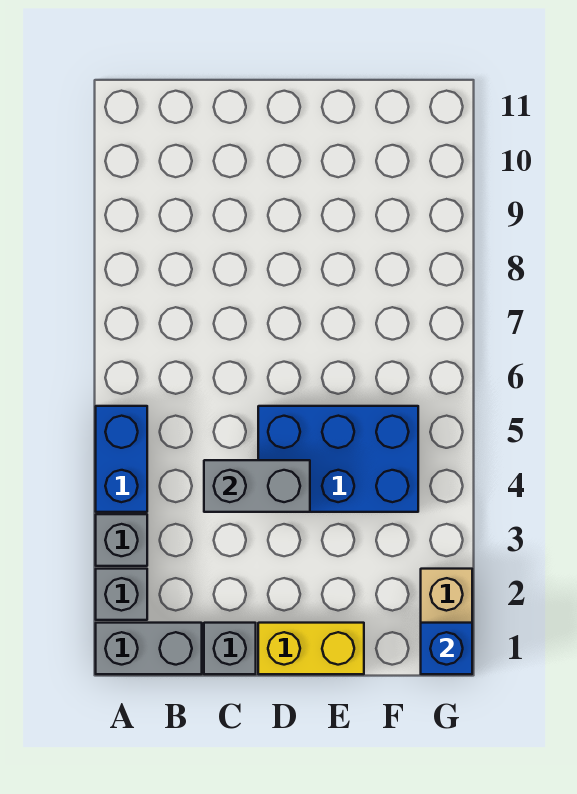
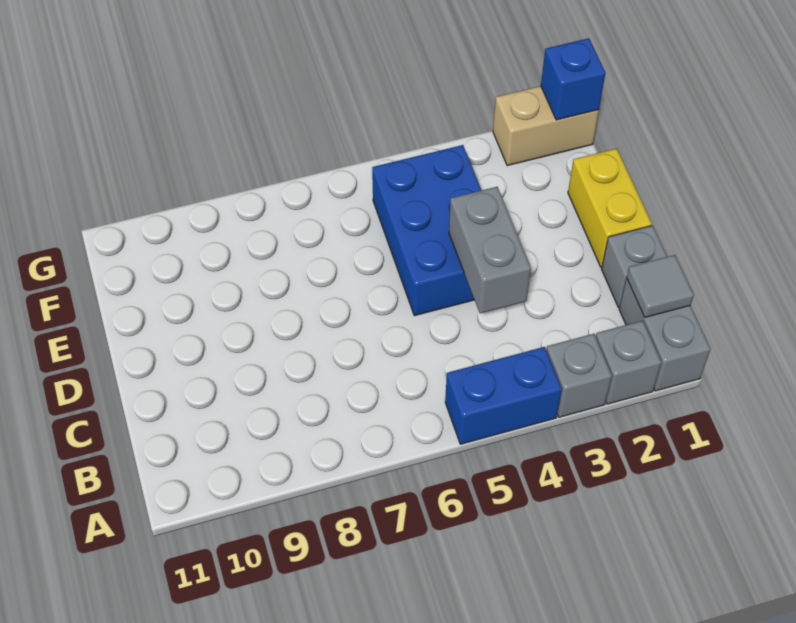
none -> grey tile B1 level 2

